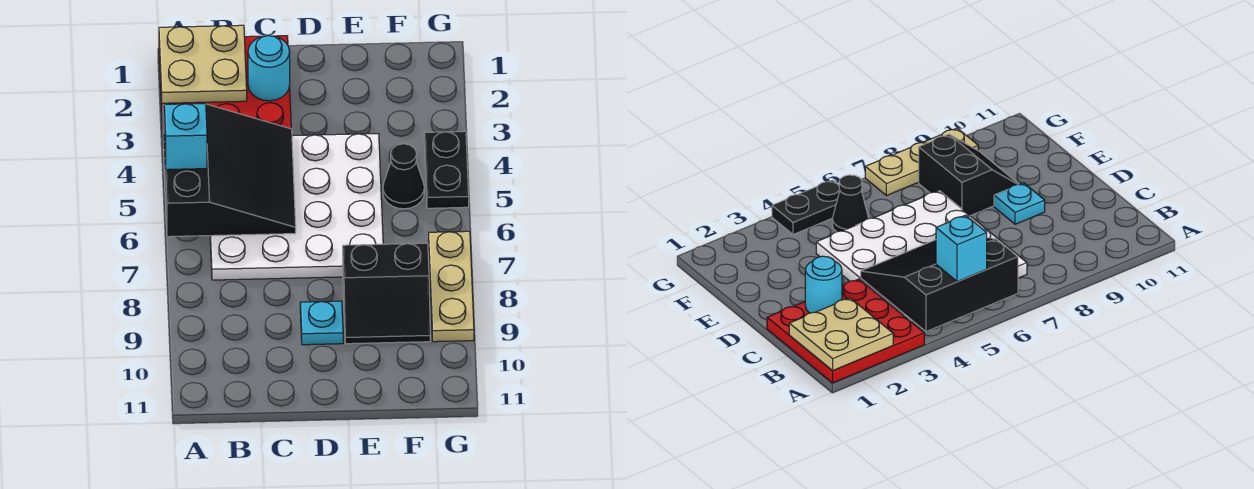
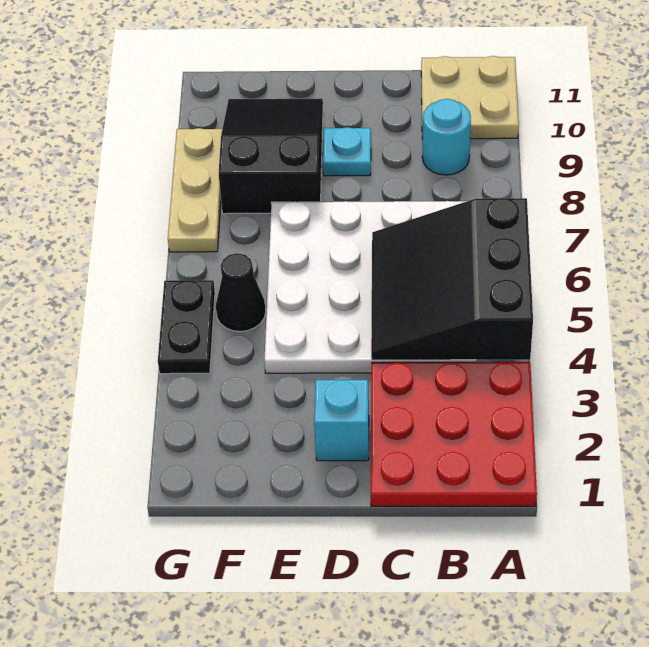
tan plate A1:B2 level 2 -> tan plate A10:B11 level 1
cyan brick A5 level 3 -> cyan brick D2 level 1
cyan round brick C2 level 2 -> cyan round brick B9 level 1
black slope E8:F9 level 1 top 8 -> black slope E8:F10 level 1 top 8

